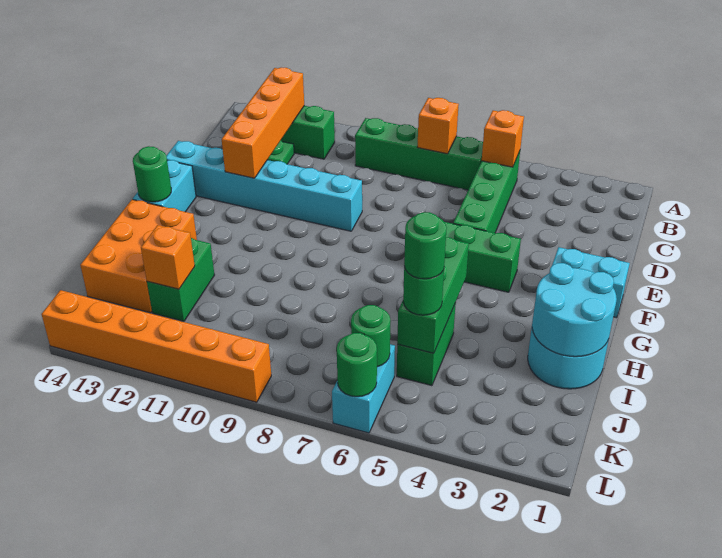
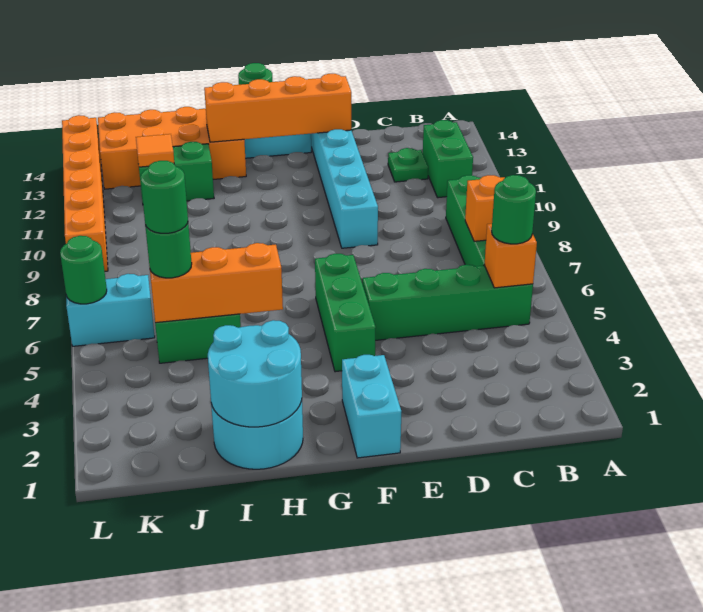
orange brick B12:E12 level 2 -> orange brick E13:H13 level 2
green brick H5:J5 level 2 -> orange brick H5:J5 level 2
orange brick H13:J14 level 1 -> orange brick H13:K14 level 1
orange brick J12 level 2 -> orange tile J12 level 2
green round brick K6 level 2 -> green round brick B5 level 3

